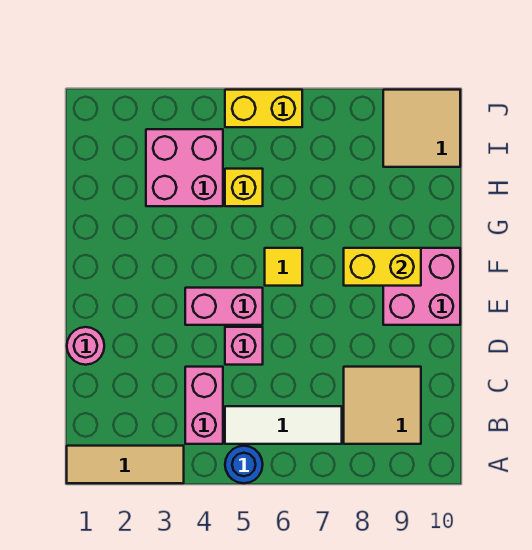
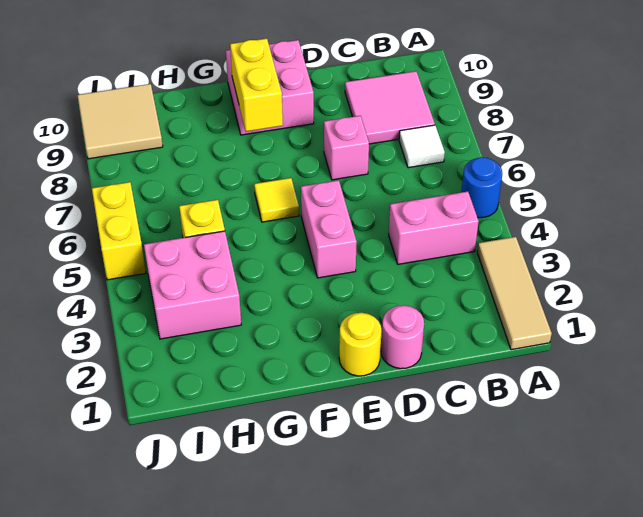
white tile B5:B7 level 1 -> white tile B7 level 1
tan tile B8:C9 level 1 -> pink tile B8:C9 level 1
pink brick D5 level 1 -> pink brick D7 level 1
none -> yellow round brick E1 level 1

